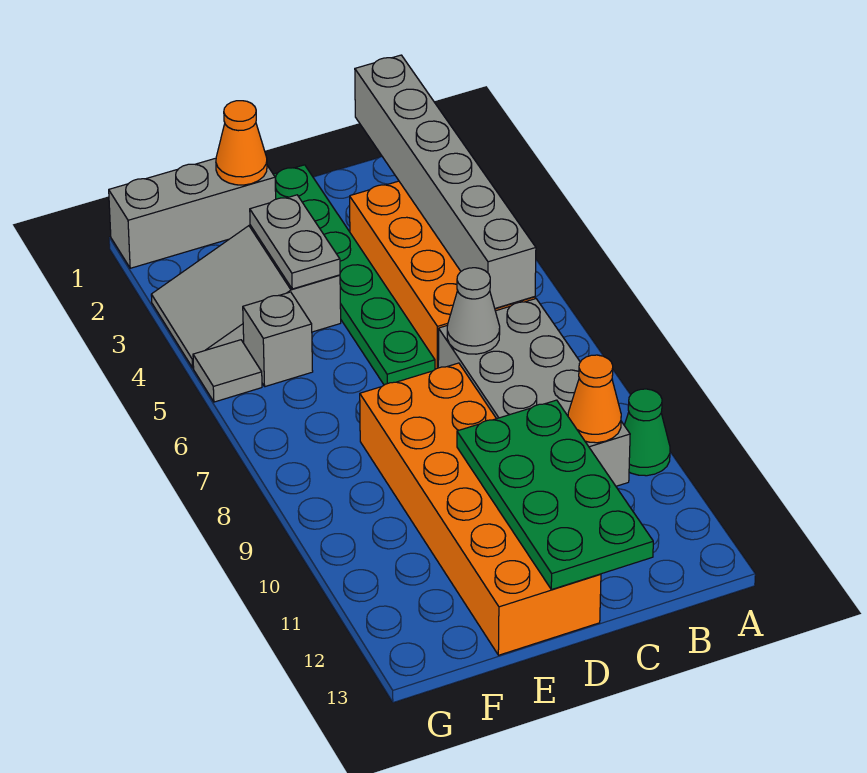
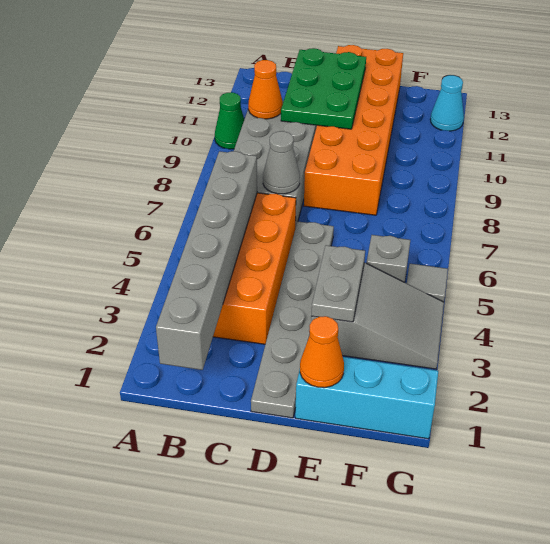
green plate C10:D13 level 2 -> green plate C10:D12 level 2
green plate D1:D6 level 1 -> grey plate D1:D6 level 1
grey brick E1:G1 level 1 -> cyan brick E1:G1 level 1
none -> cyan cone G12 level 1

